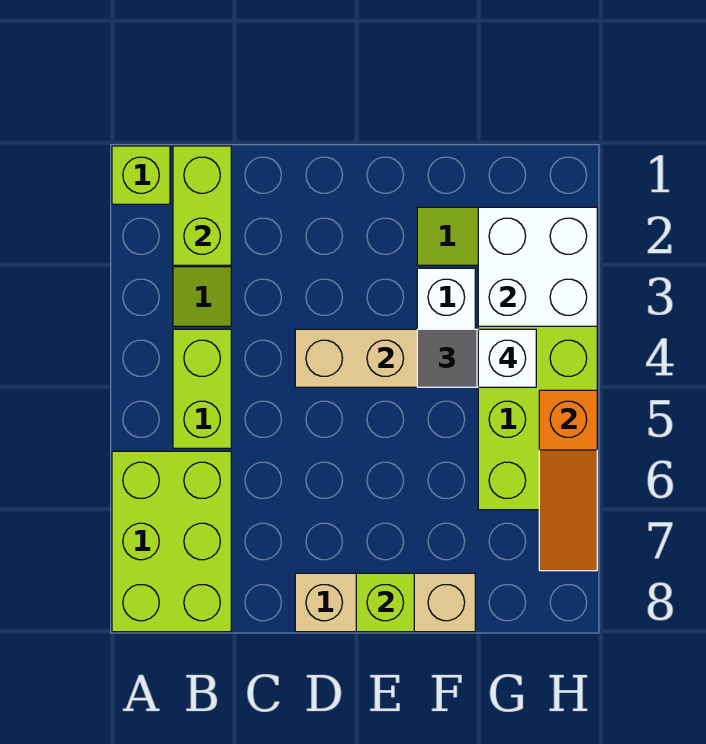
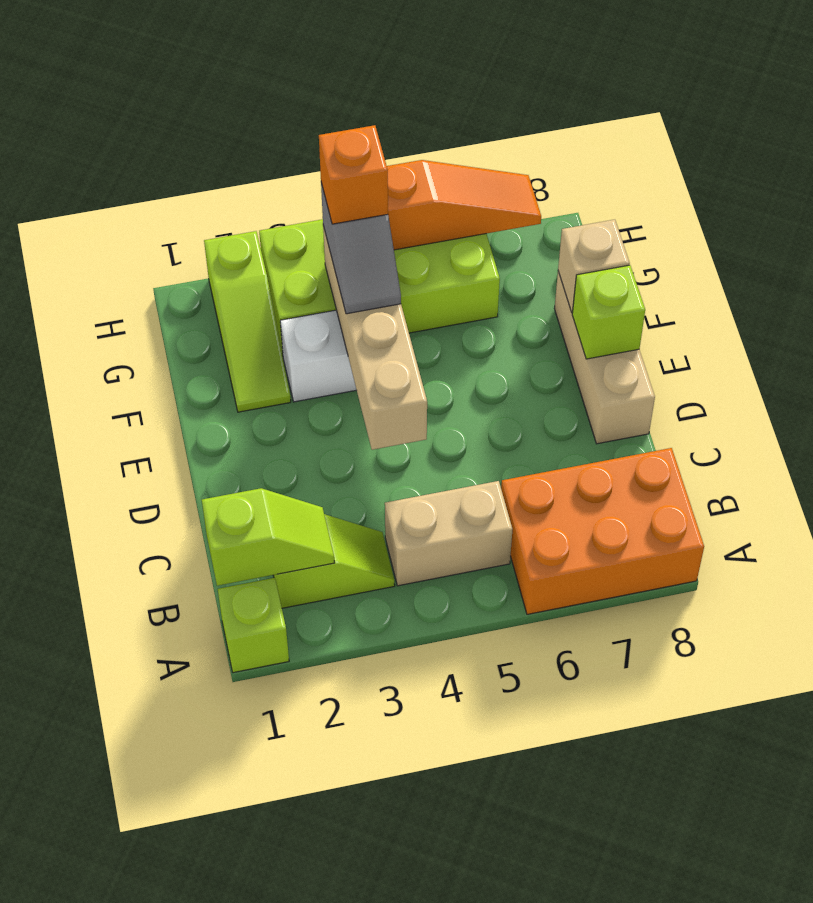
lime brick A6:B8 level 1 -> orange brick A6:B8 level 1
lime brick B1:B2 level 2 -> lime slope B1:B2 level 2 top 1
lime brick B4:B5 level 1 -> tan brick B4:B5 level 1
none -> tan brick F8 level 2
white brick G2:H3 level 2 -> none
white brick G4 level 4 -> orange brick G4 level 4

